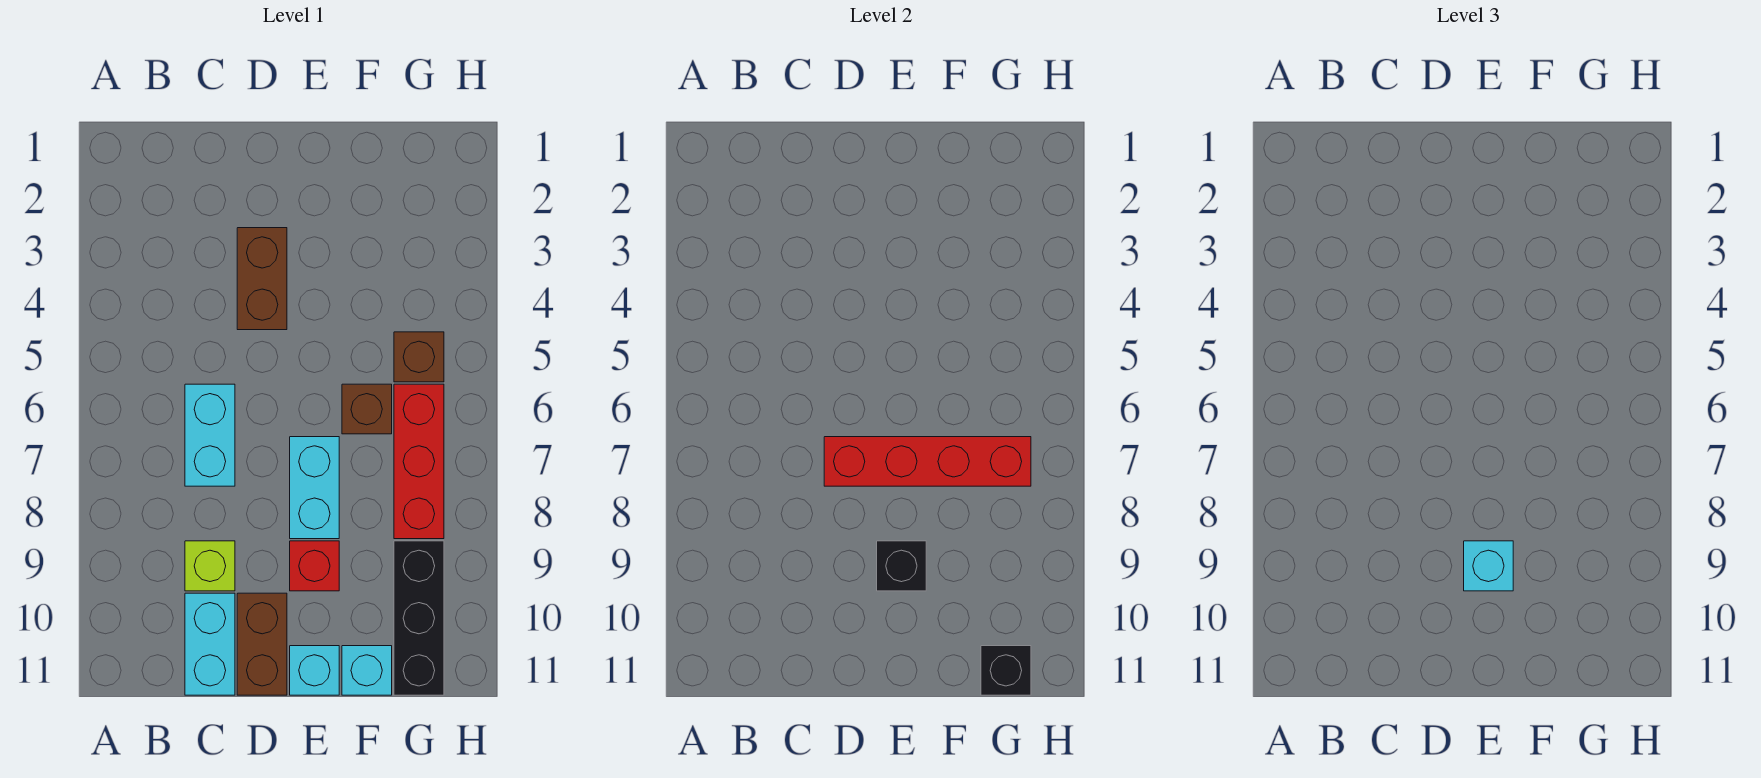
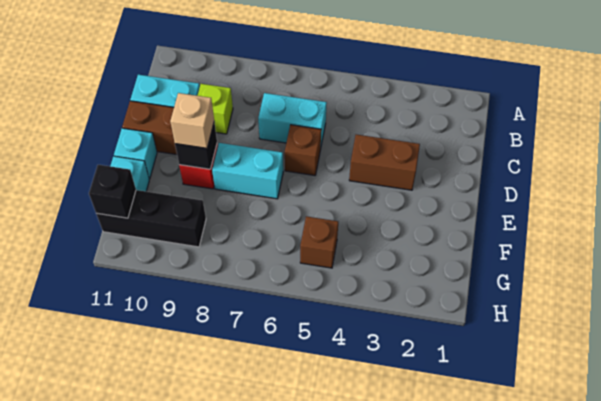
red brick D7:G7 level 2 -> none
cyan brick E9 level 3 -> tan brick E9 level 3
brown brick F6 level 1 -> brown brick D6 level 1
red brick G6:G8 level 1 -> none

